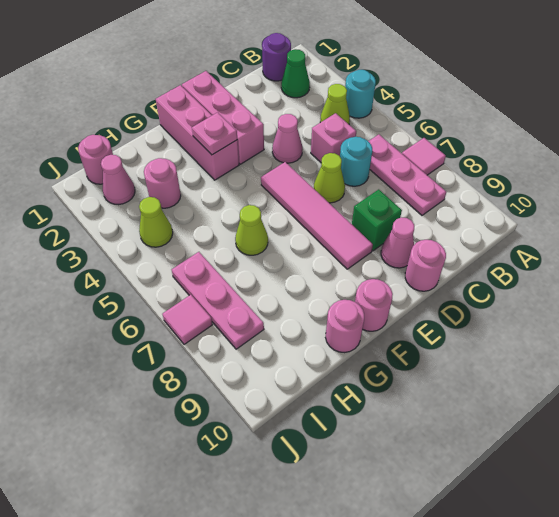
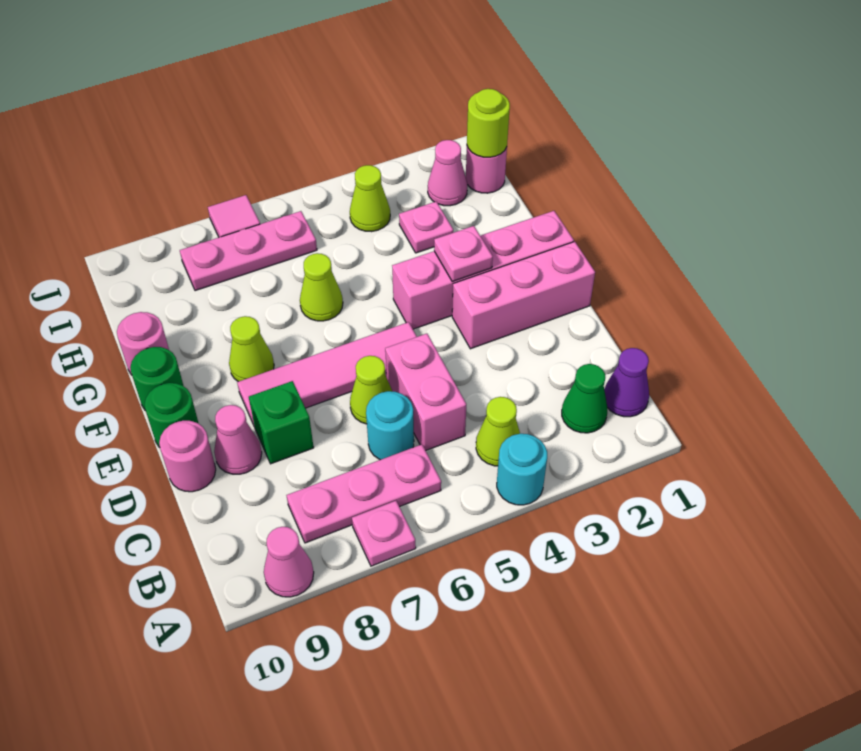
pink tile A7 level 1 -> pink plate A7 level 1
purple round brick B1 level 1 -> purple cone B1 level 1
pink brick C5 level 1 -> pink brick C5:D5 level 1
pink cone D4 level 1 -> pink cone A9 level 1
none -> green round brick E10 level 1
pink brick F1:F3 level 1 -> pink brick F1:F4 level 1
none -> lime cone F8 level 1
pink round brick F10 level 1 -> green round brick F10 level 1
pink round brick H3 level 1 -> pink plate H3 level 1
none -> lime round brick I1 level 2

